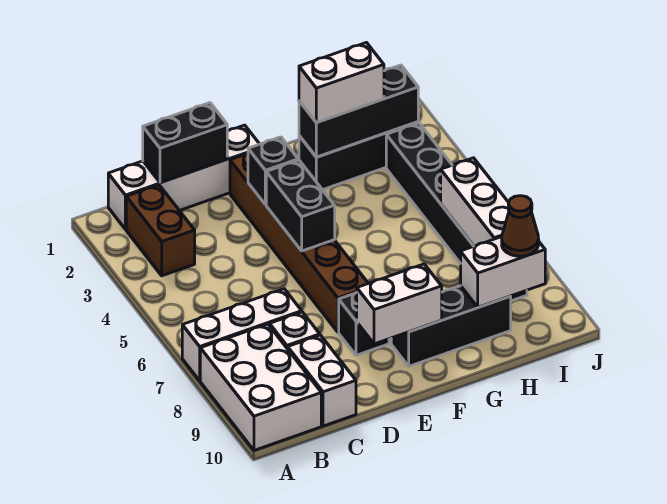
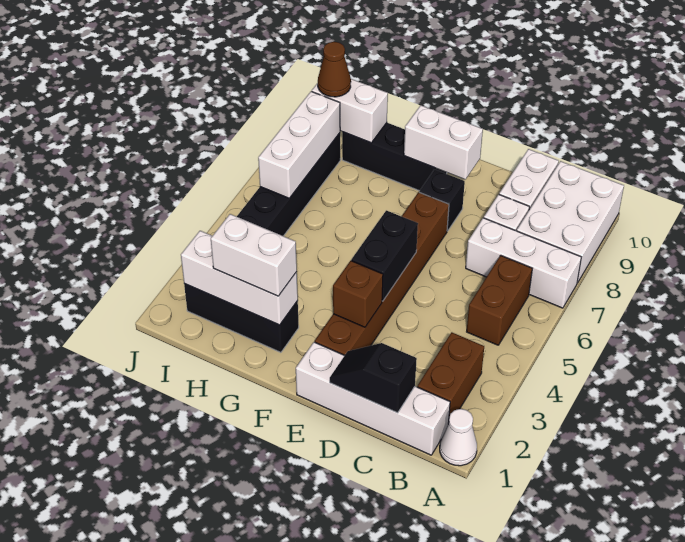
none -> white cone A1 level 1
none -> brown brick B5:B6 level 1
black brick C1:D1 level 2 -> black slope C1:D1 level 2 top C
black brick E3 level 2 -> brown brick E3 level 2
black brick G2:I2 level 2 -> white brick G2:I2 level 2

